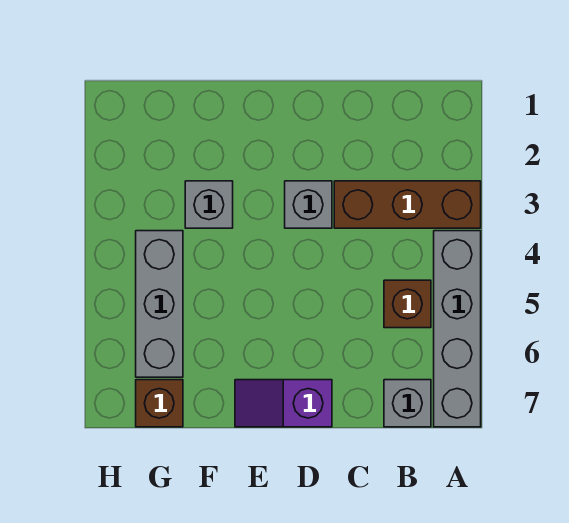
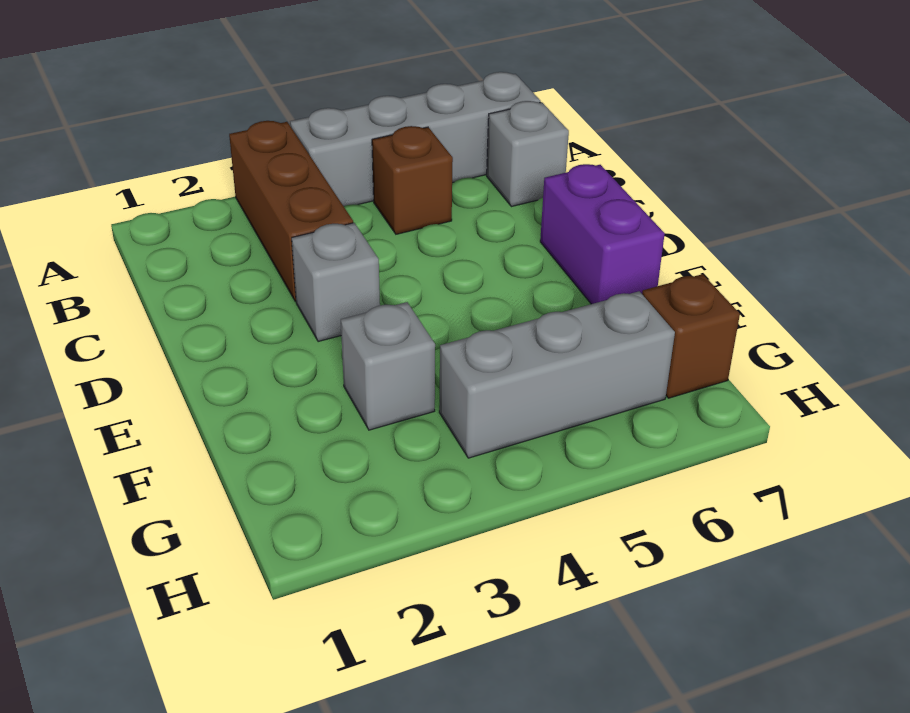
purple slope D7:E7 level 1 top D -> purple brick D7:E7 level 1

